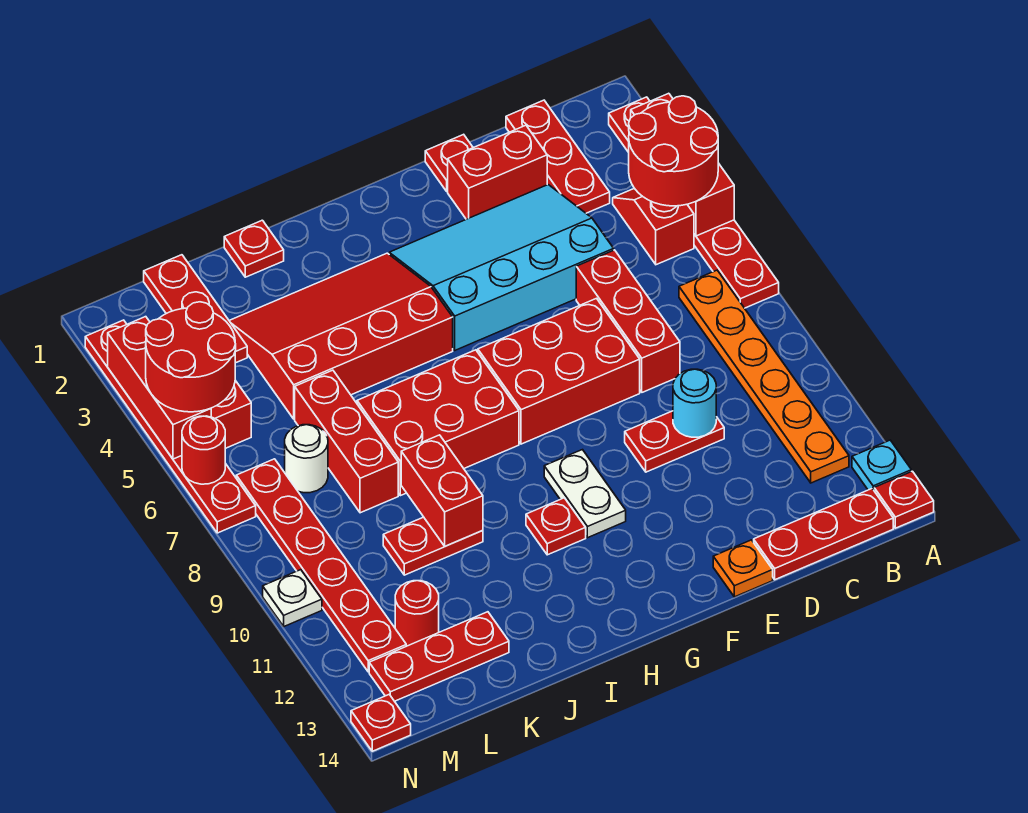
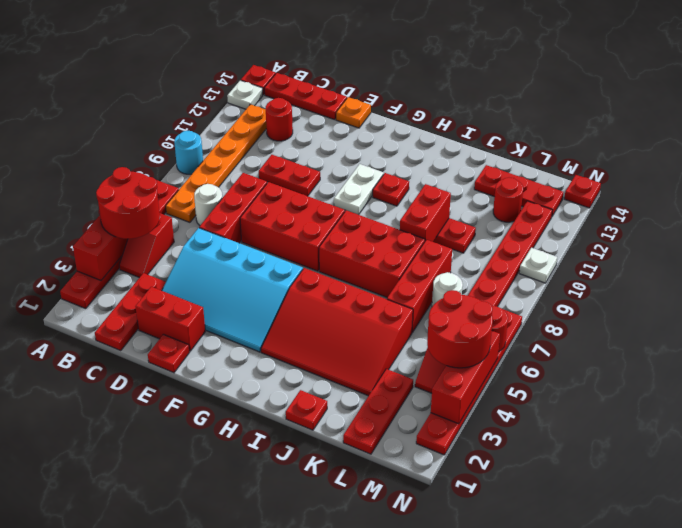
cyan plate A13 level 1 -> white plate A13 level 1
none -> white round brick C7 level 1
none -> red round brick C12 level 1
cyan round brick D10 level 2 -> cyan round brick A9 level 1

